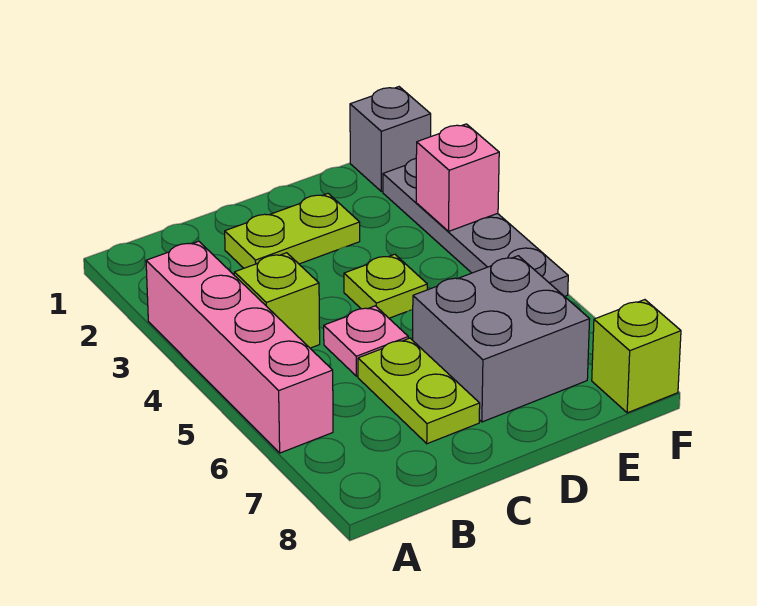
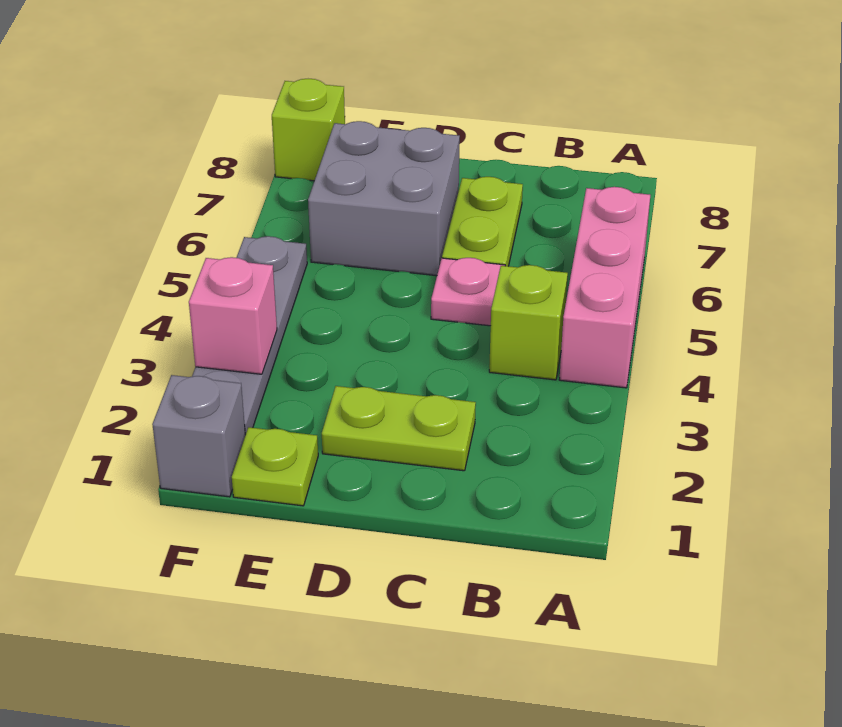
pink brick A3:A6 level 1 -> pink brick A4:A6 level 1
lime plate D4 level 1 -> lime plate E1 level 1

